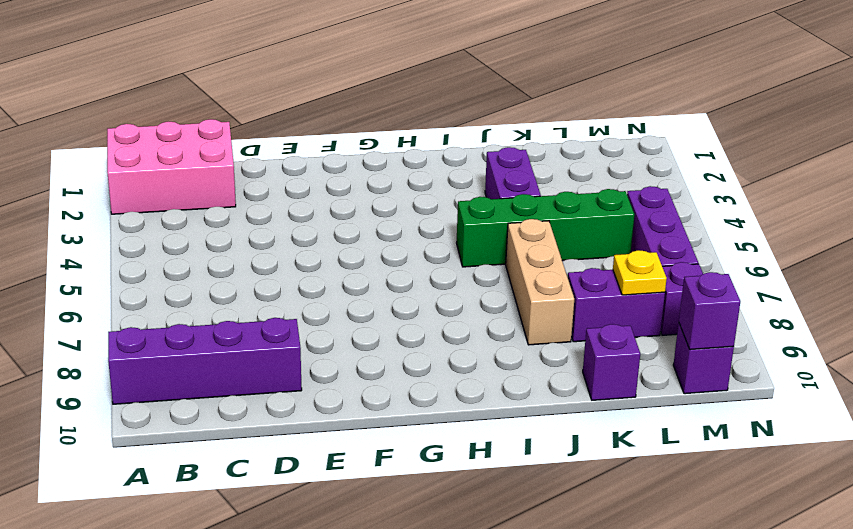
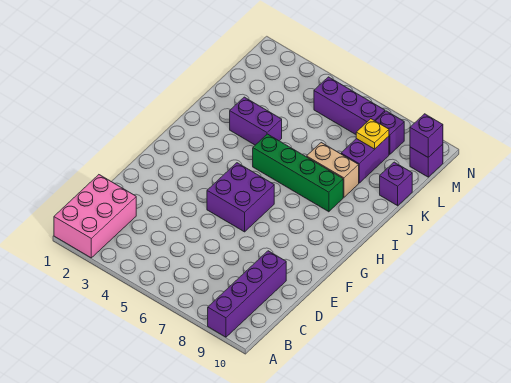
none -> purple brick F5:G6 level 1
green brick I5:L5 level 1 -> green brick I5:I8 level 1
tan brick J6:J8 level 1 -> tan brick J7:J8 level 1

